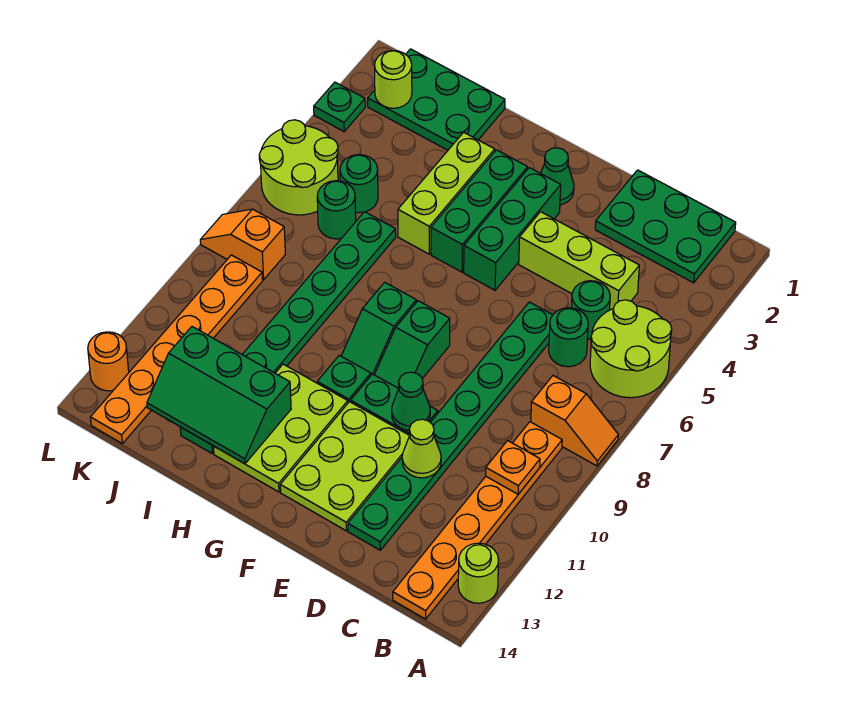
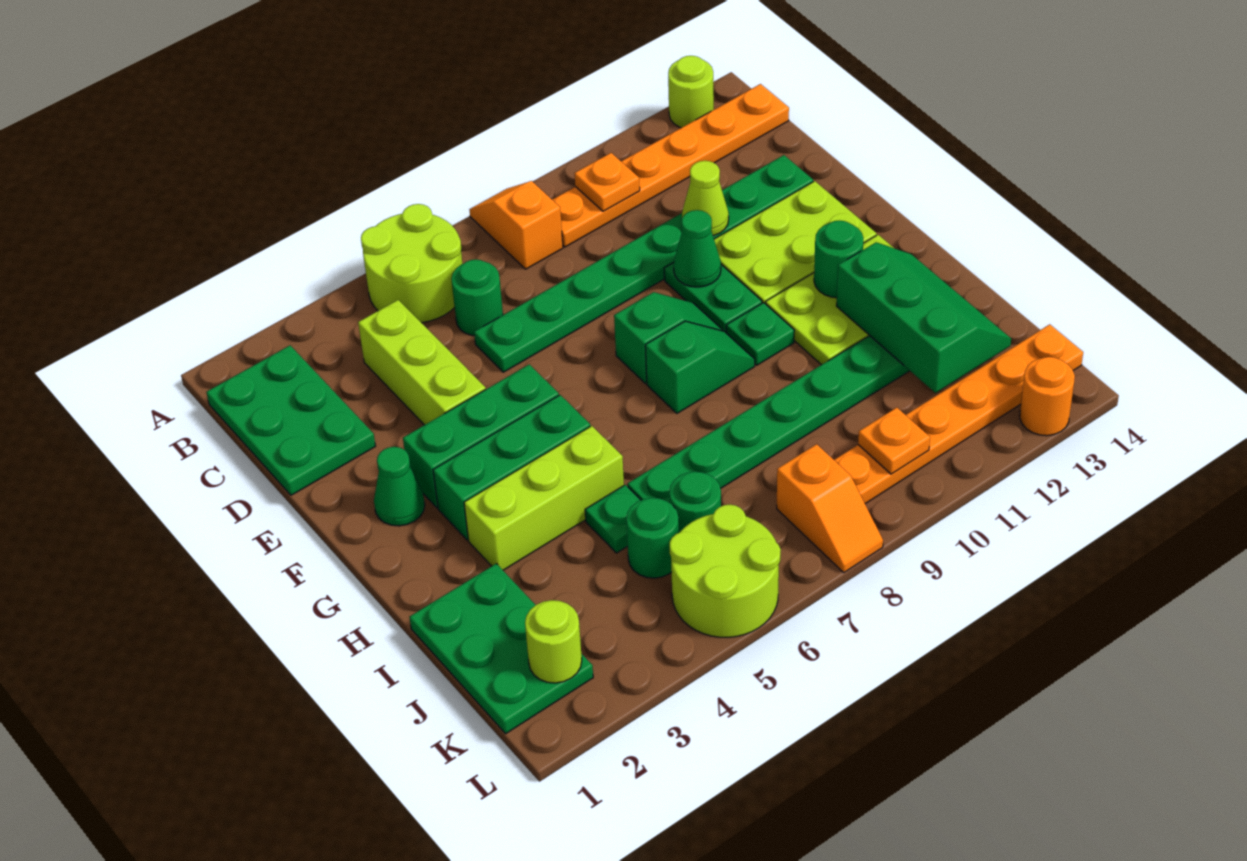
green round brick C5 level 1 -> green round brick G12 level 2
none -> orange plate K10 level 2
green plate L3 level 1 -> green plate I5 level 1

